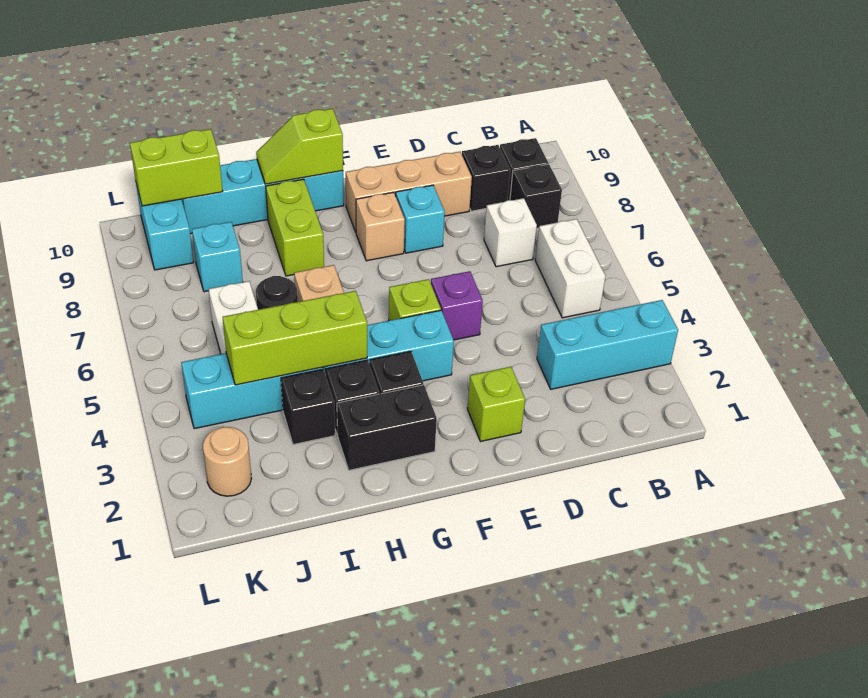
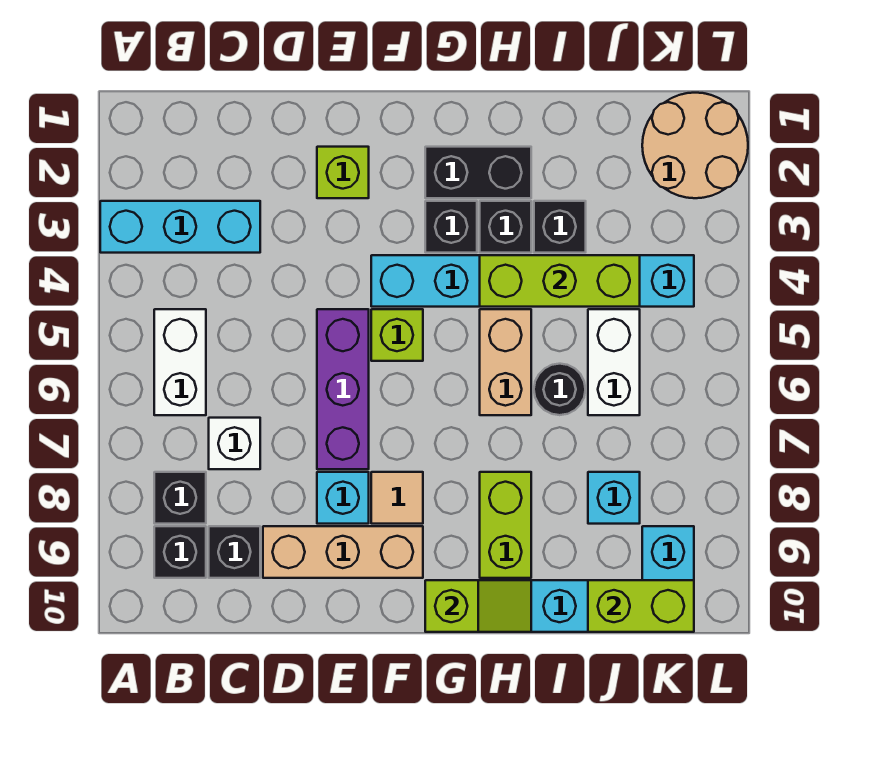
purple brick E5 level 1 -> purple brick E5:E7 level 1
tan brick F8 level 1 -> tan tile F8 level 1
tan round brick K2 level 1 -> tan round brick K1:L2 level 1

